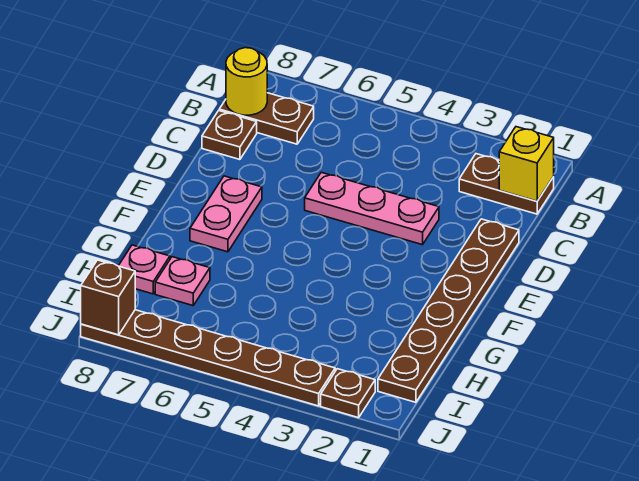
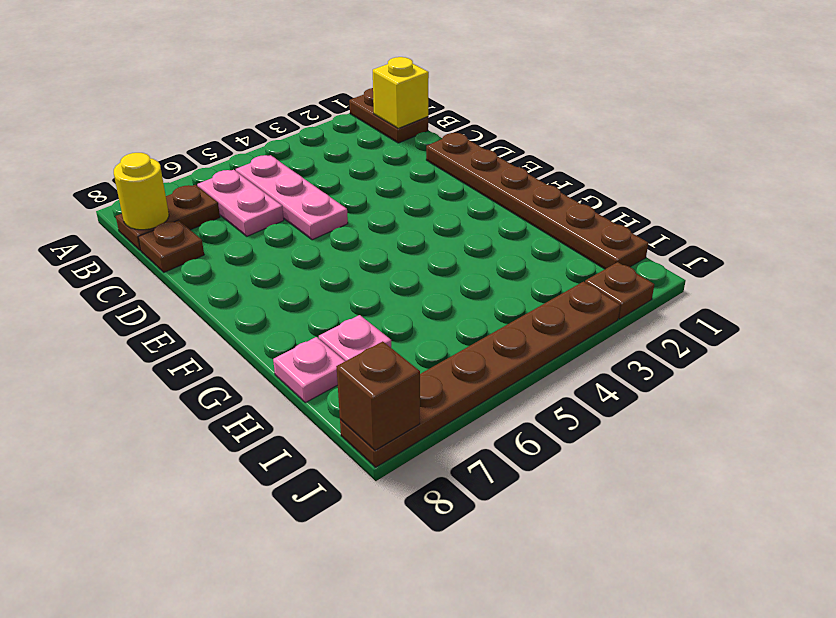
brown plate B1:B2 level 1 -> brown plate A1:B1 level 1
pink plate D3:D5 level 1 -> pink plate B5:D5 level 1
pink plate E7:F7 level 1 -> pink plate B6:C6 level 1

